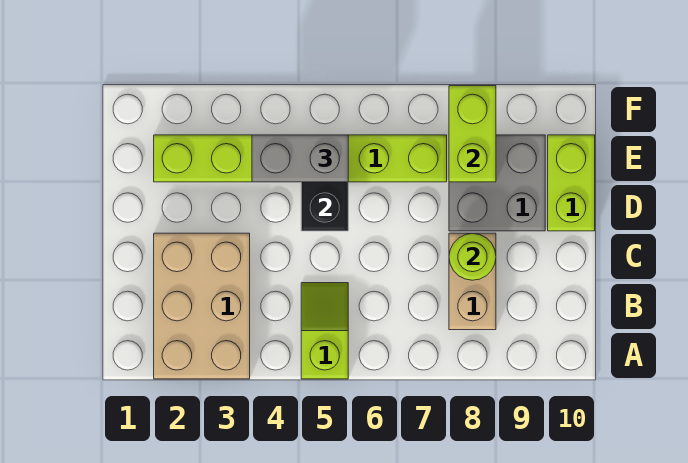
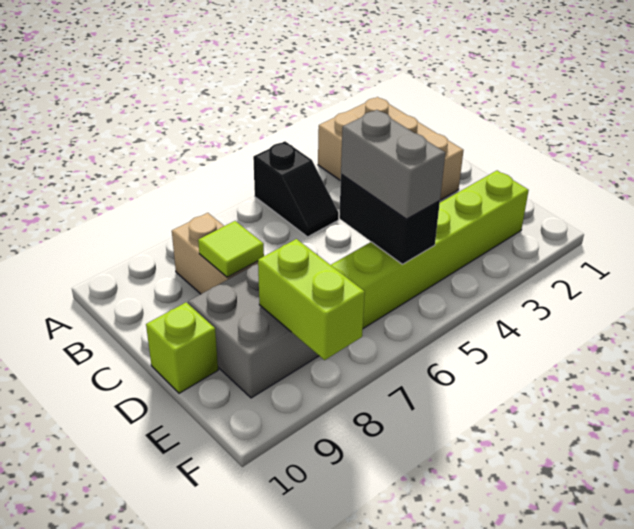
lime slope A5:B5 level 1 top A -> black slope A5:B5 level 1 top A
lime round brick C8 level 2 -> lime tile C8 level 2
lime brick D10:E10 level 1 -> lime brick D10 level 1
grey brick E4:E5 level 3 -> grey brick D5:E5 level 3

